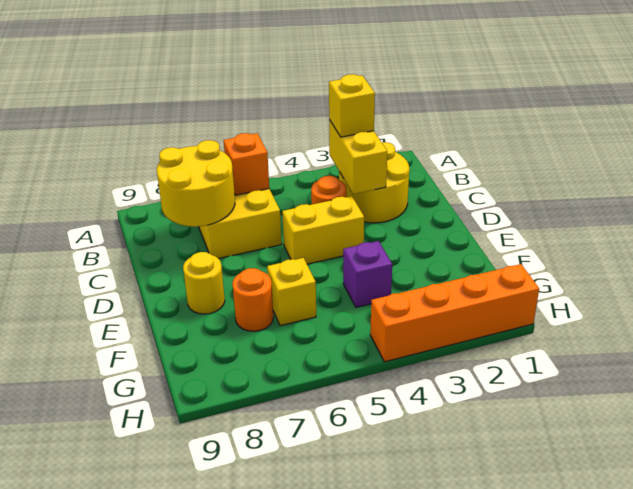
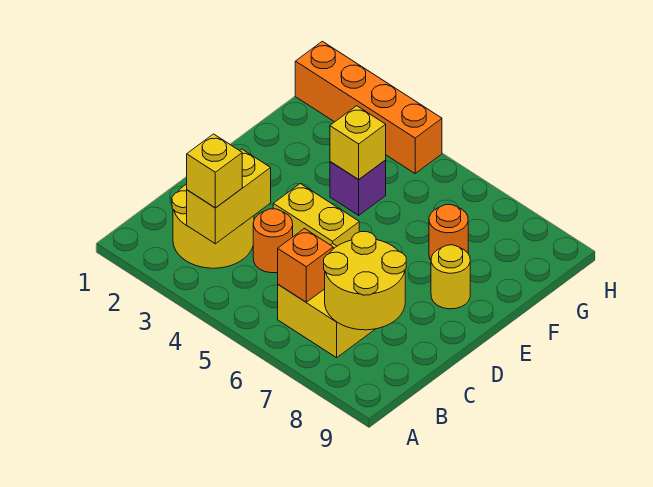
yellow brick F6 level 1 -> yellow brick F4 level 2

